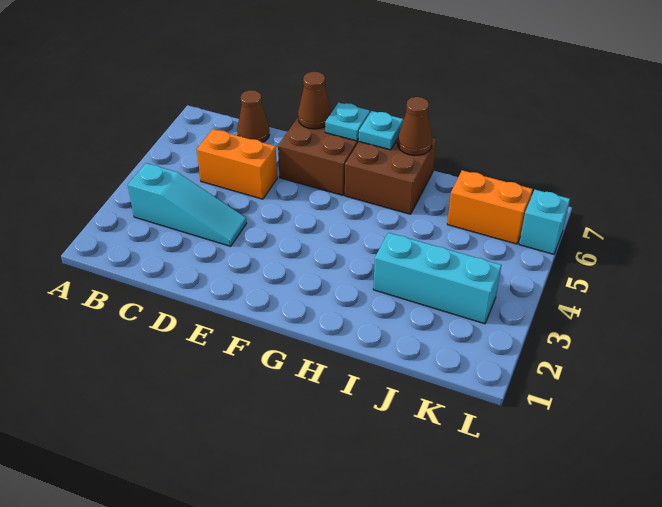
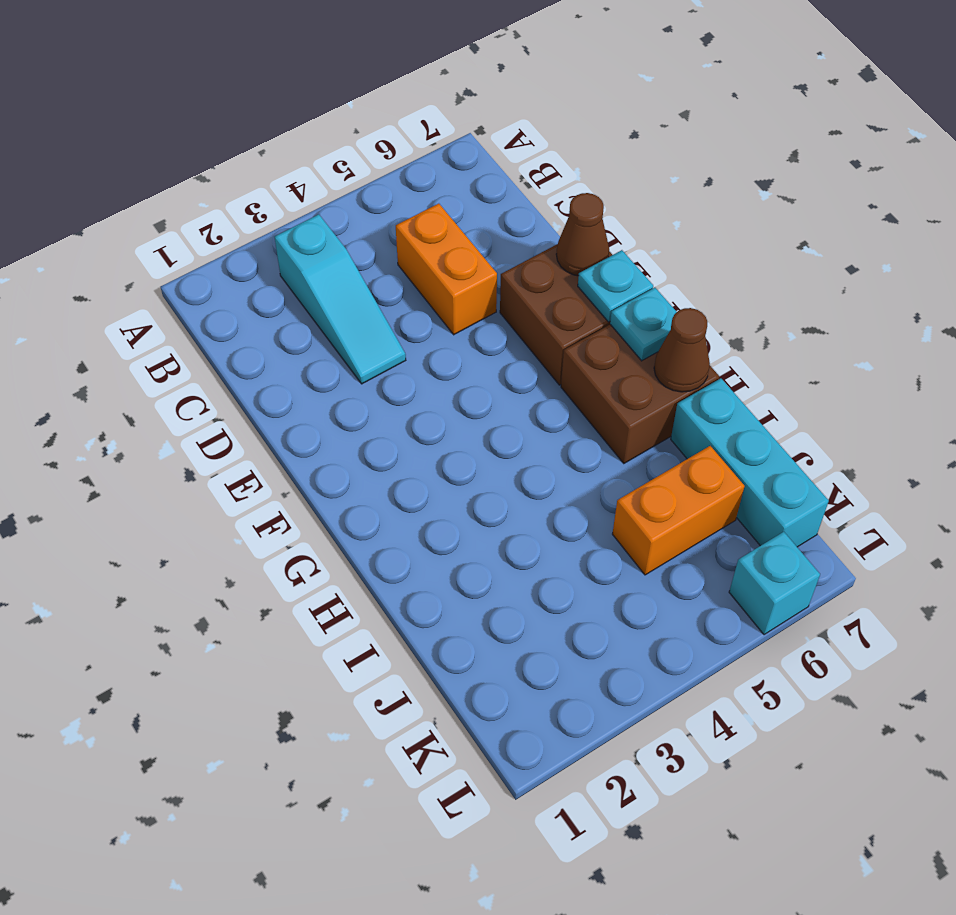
brown cone C7 level 1 -> none
cyan brick I3:K3 level 1 -> cyan brick I7:K7 level 1
orange brick J6:K6 level 1 -> orange brick J5:J6 level 1

